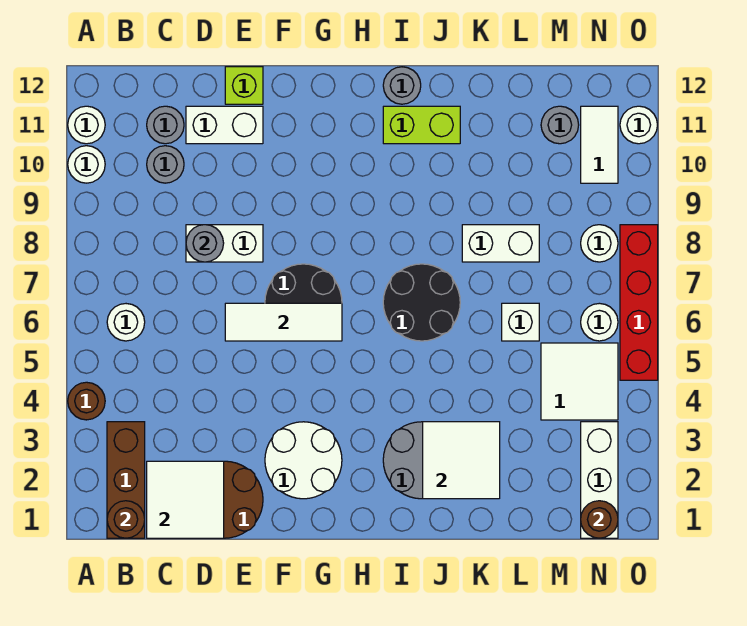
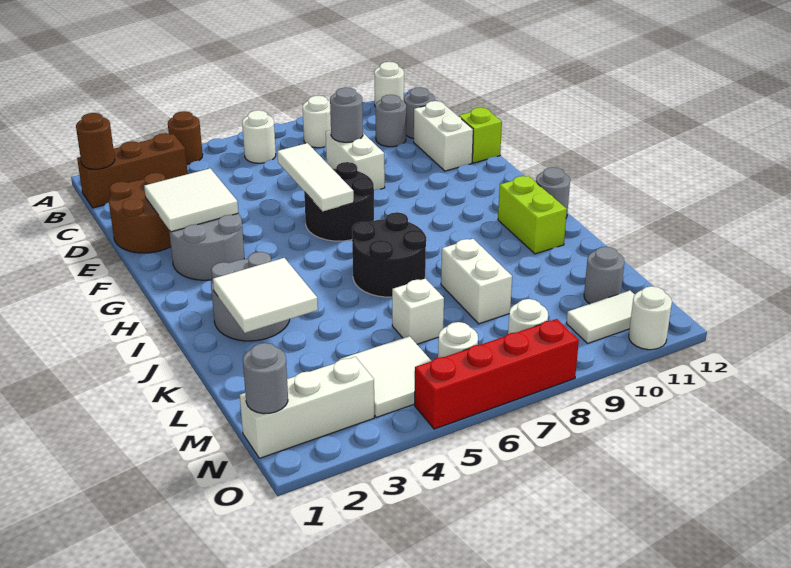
white round brick A10 level 1 -> white round brick B8 level 1
white tile C1:D2 level 2 -> white tile E2:F3 level 2
white round brick F2:G3 level 1 -> grey round brick F2:G3 level 1
brown round brick N1 level 2 -> grey round brick N1 level 2

